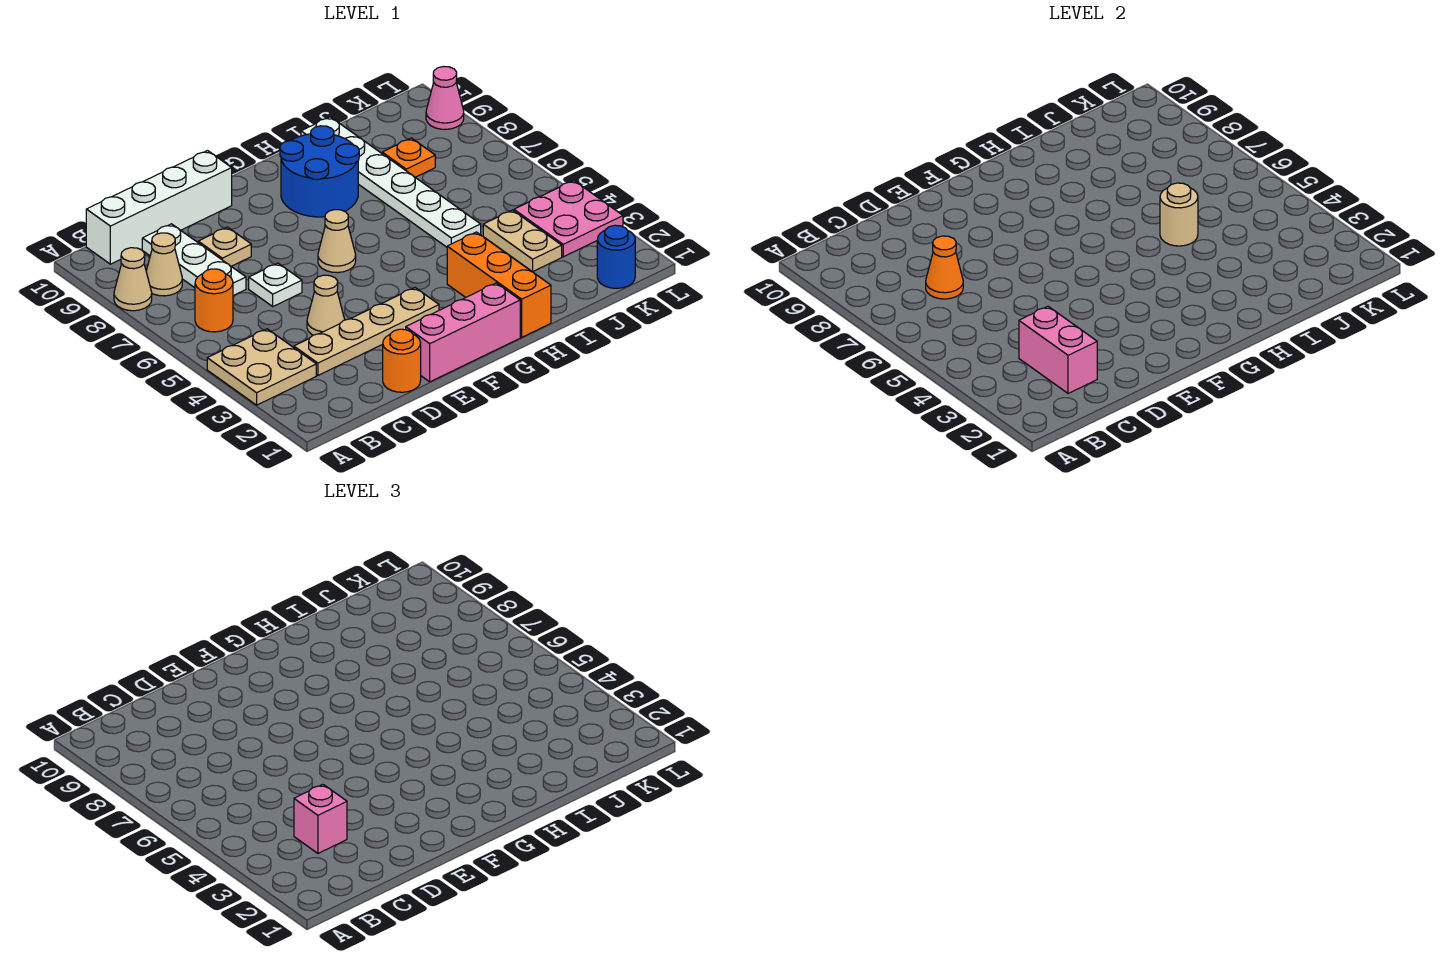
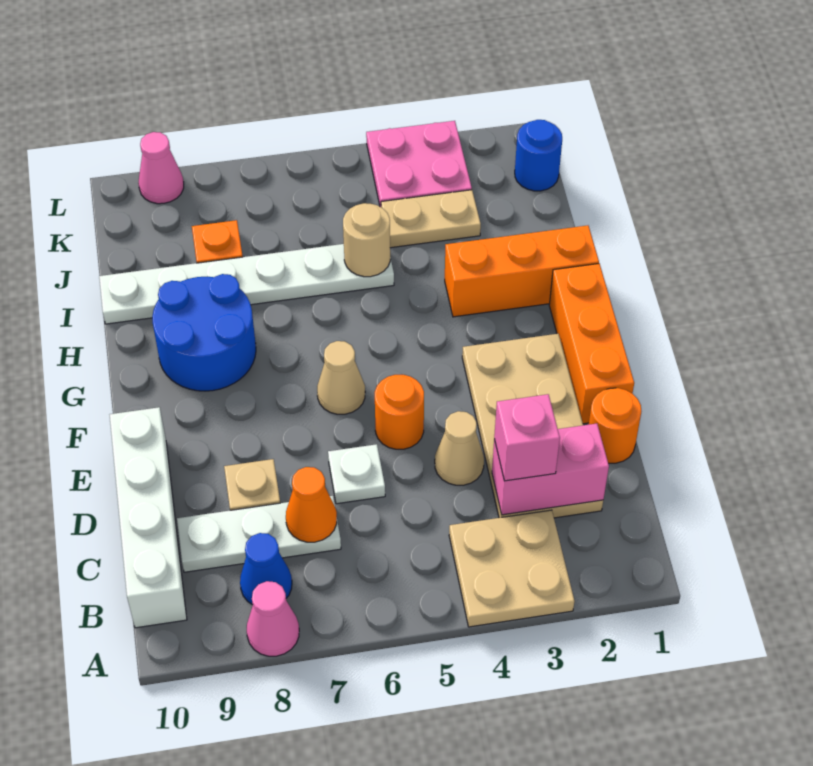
tan cone A8 level 1 -> pink cone A8 level 1
orange round brick B6 level 1 -> orange round brick E5 level 1
tan cone B8 level 1 -> blue cone B8 level 1
tan plate C3:F3 level 1 -> tan plate C2:F3 level 1
pink brick E1:G1 level 1 -> orange brick E1:G1 level 1

